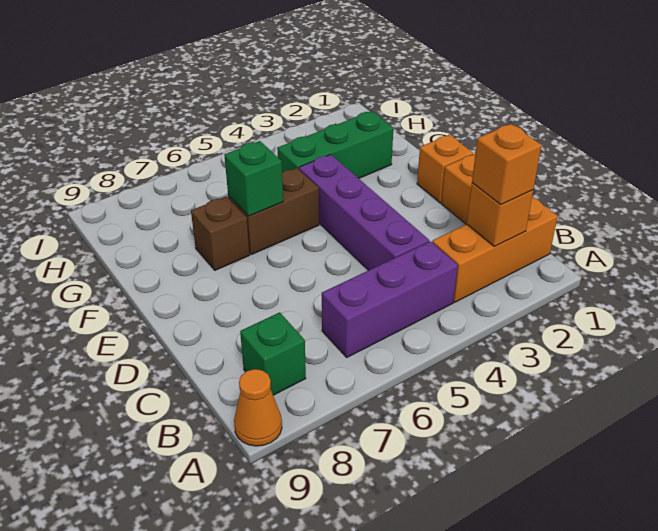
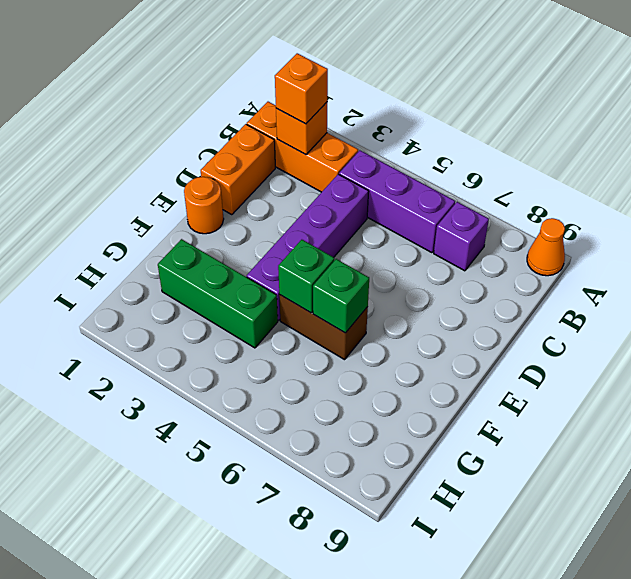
none -> purple brick B7 level 1
green brick B8 level 1 -> green brick F5 level 2
orange brick E1 level 1 -> orange round brick E1 level 1
brown brick F7 level 1 -> none

